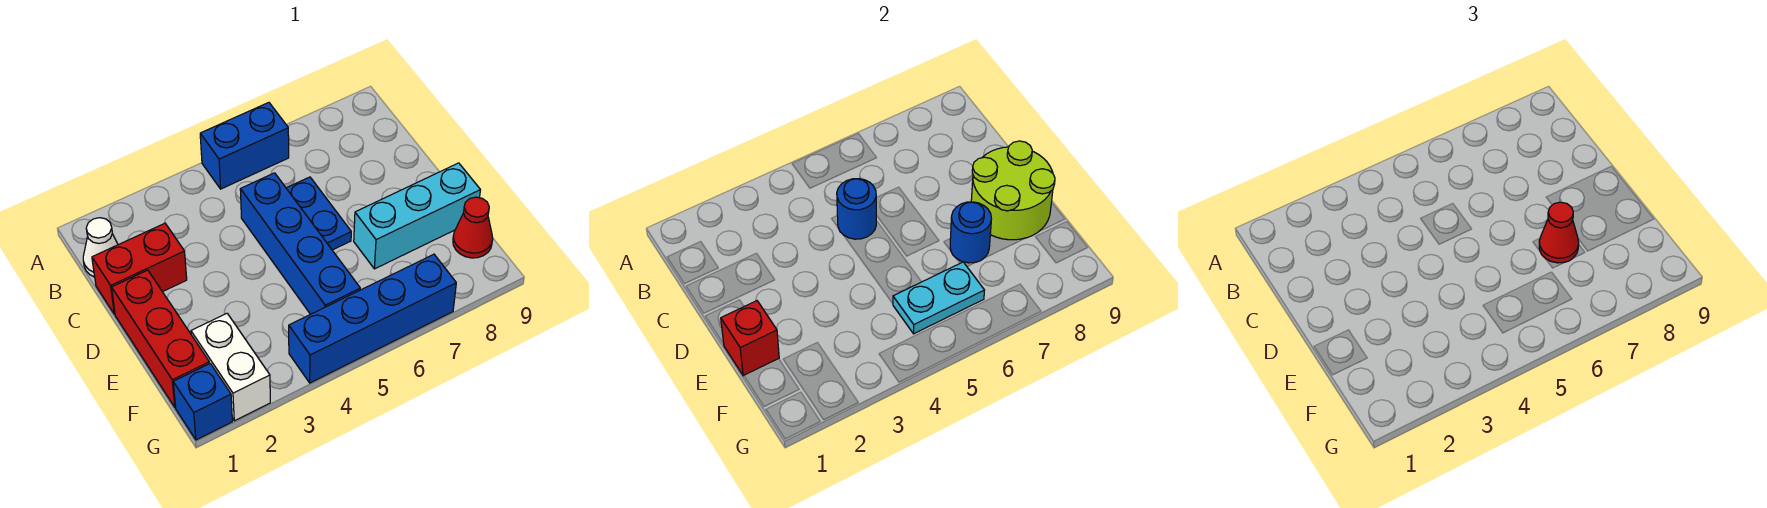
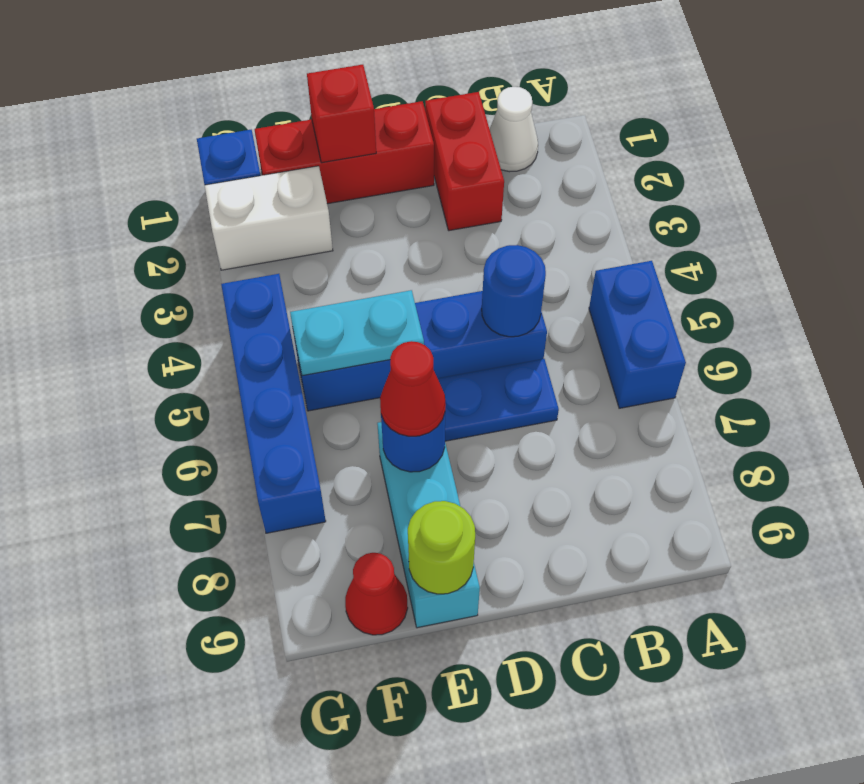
lime round brick D8:E9 level 2 -> lime round brick E9 level 2
cyan plate F5:F6 level 2 -> cyan plate E5:F5 level 2

